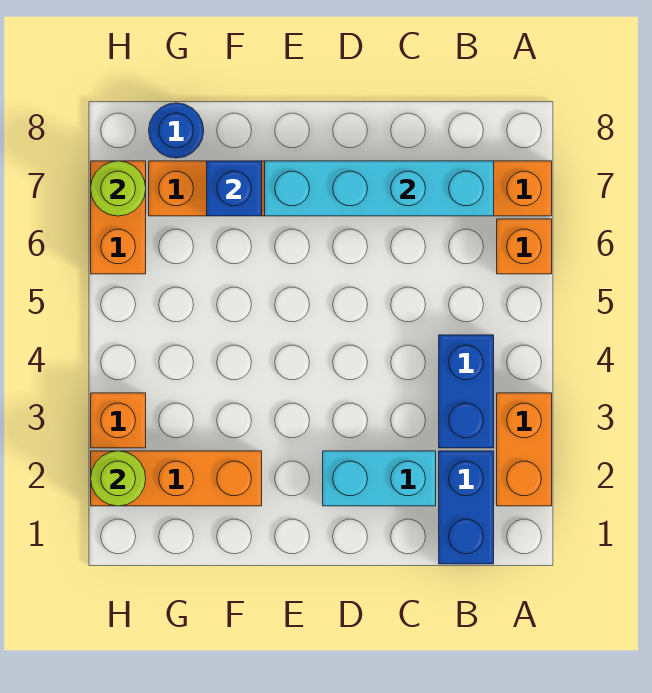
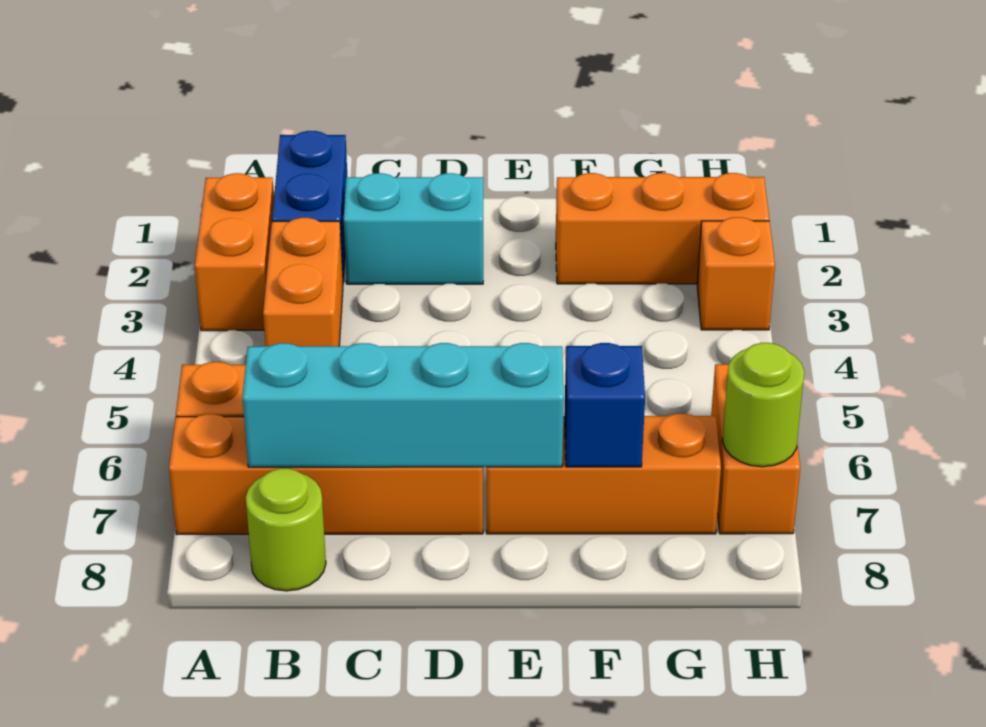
blue brick B3:B4 level 1 -> orange brick B3:B4 level 1
blue round brick G8 level 1 -> none
lime round brick H2 level 2 -> lime round brick B8 level 1

